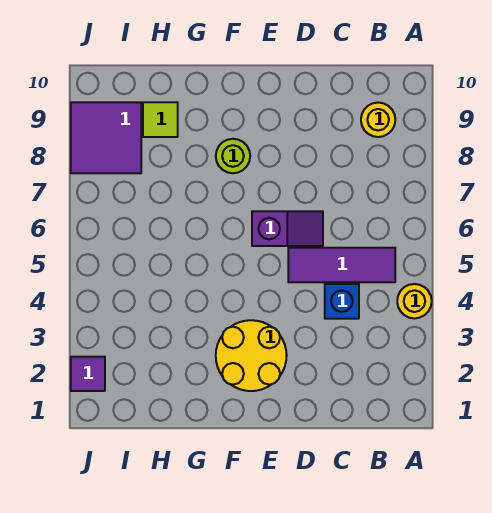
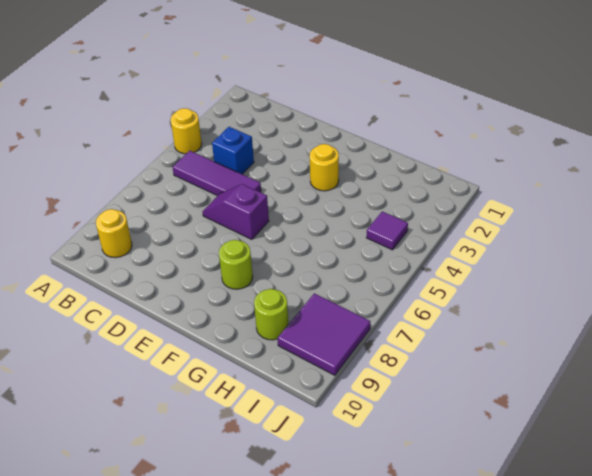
yellow round brick E2:F3 level 1 -> yellow round brick F3 level 1
lime tile H9 level 1 -> lime round brick H9 level 1
purple tile J2 level 1 -> purple tile I4 level 1

